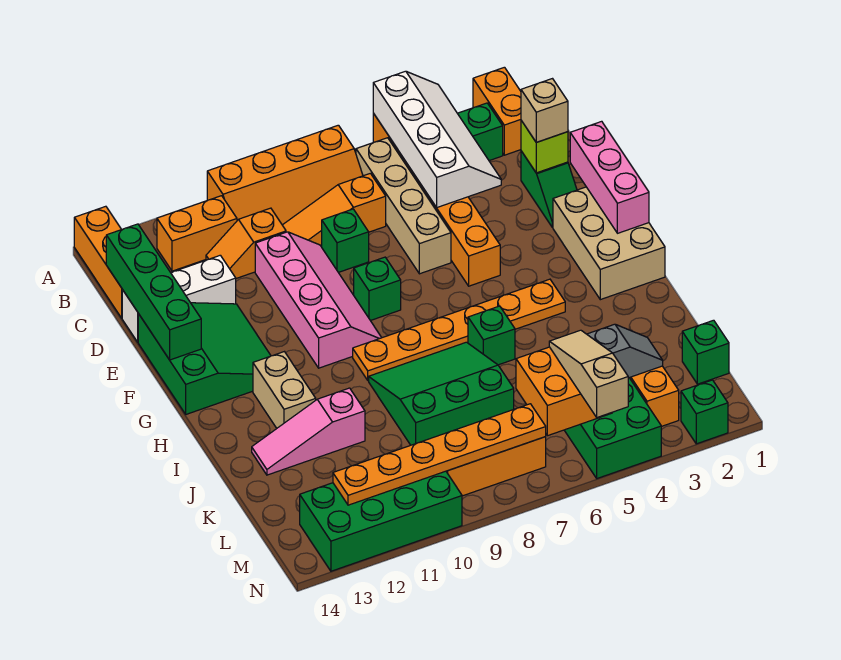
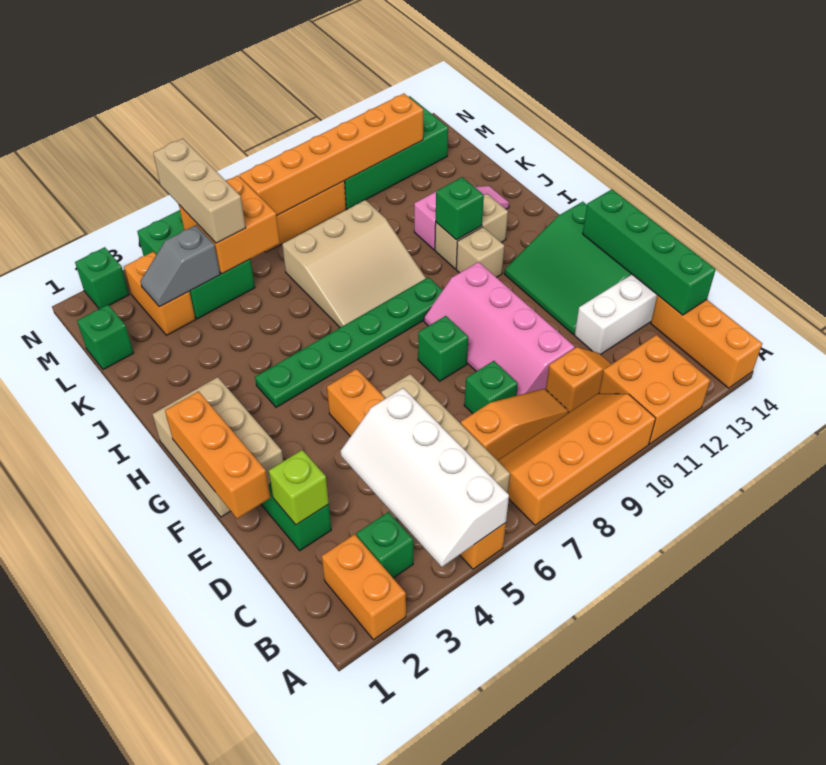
orange brick B11:B12 level 1 -> orange brick A11:B12 level 1
tan brick D2 level 3 -> tan brick H11 level 1
pink brick E1:G1 level 2 -> orange brick E1:G1 level 2
orange plate H4:H9 level 1 -> green plate H4:H9 level 1
tan brick H12:I12 level 1 -> tan brick I11:I12 level 1
green brick I6 level 1 -> green brick I11 level 2
green slope I7:K9 level 1 top K -> tan slope I7:K9 level 1 top K
tan slope L5:N5 level 3 top N -> tan brick L5:N5 level 3
orange plate M7:M12 level 2 -> orange brick M7:M12 level 2

